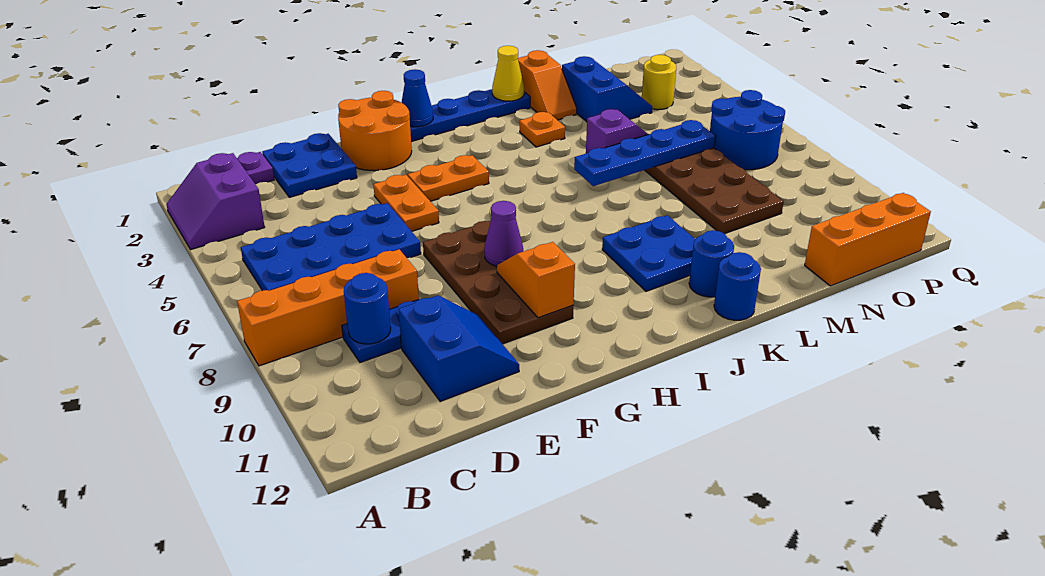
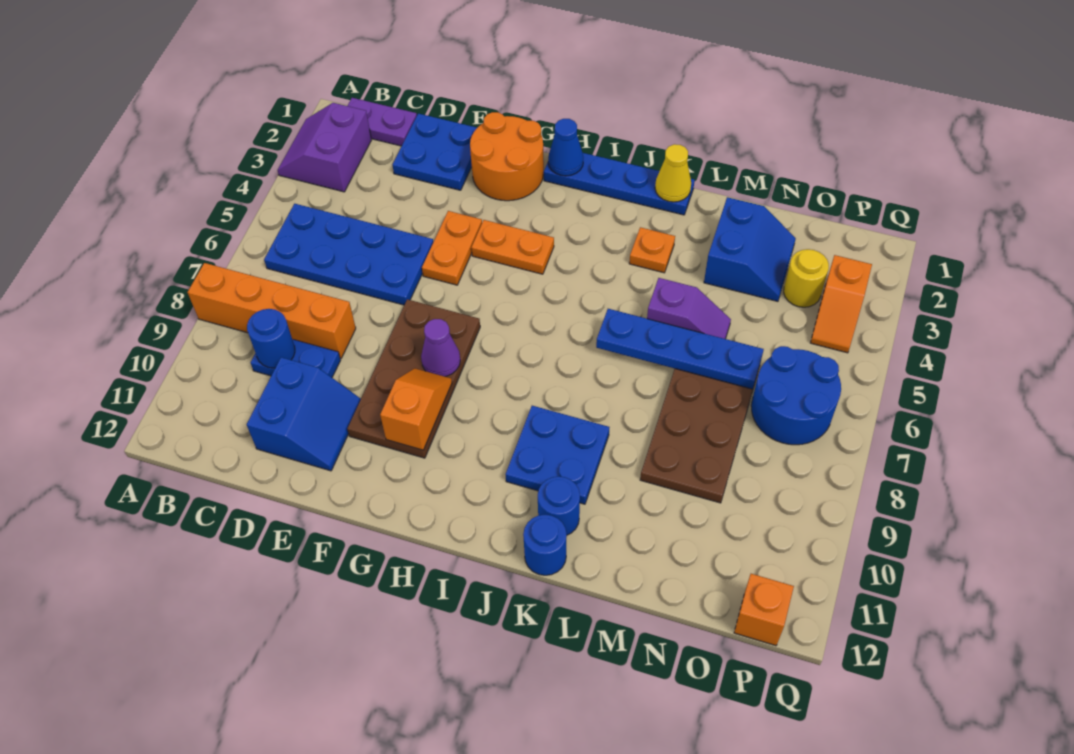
orange slope L1:L2 level 1 top 1 -> orange slope P3:P4 level 1 top 3
orange brick N12:P12 level 1 -> orange brick P12 level 1

